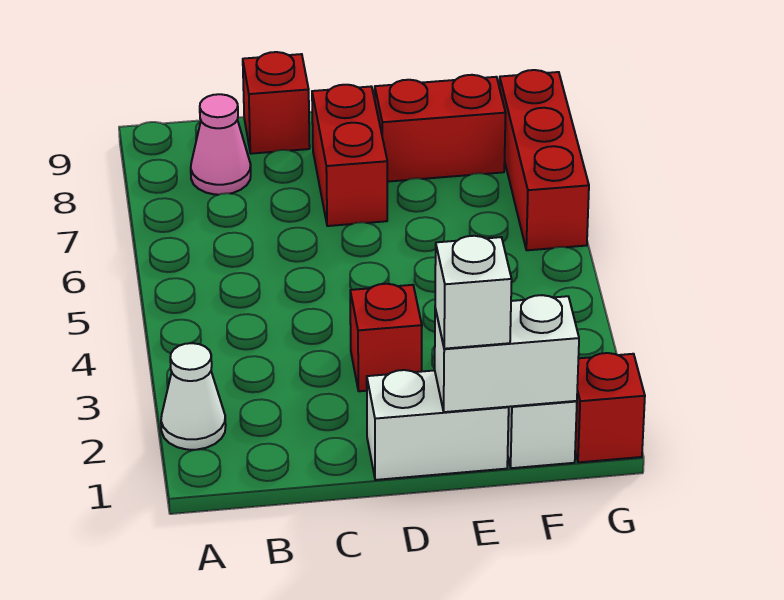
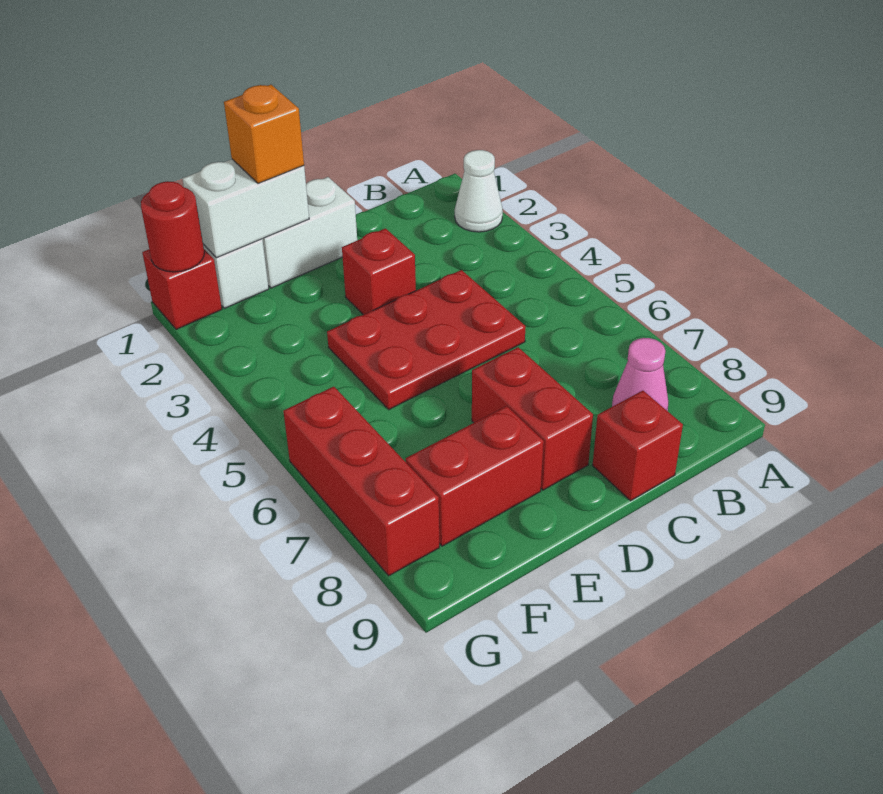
none -> red plate C4:E5 level 1
white brick E1 level 3 -> orange brick E1 level 3
none -> red round brick G1 level 2

